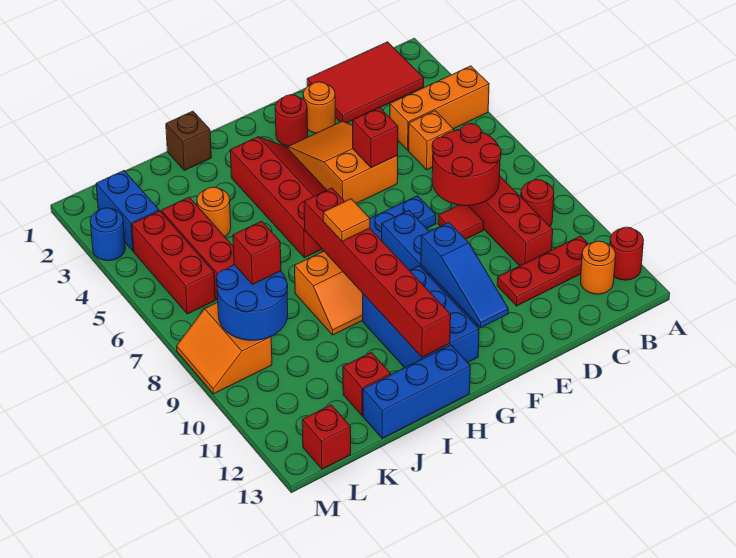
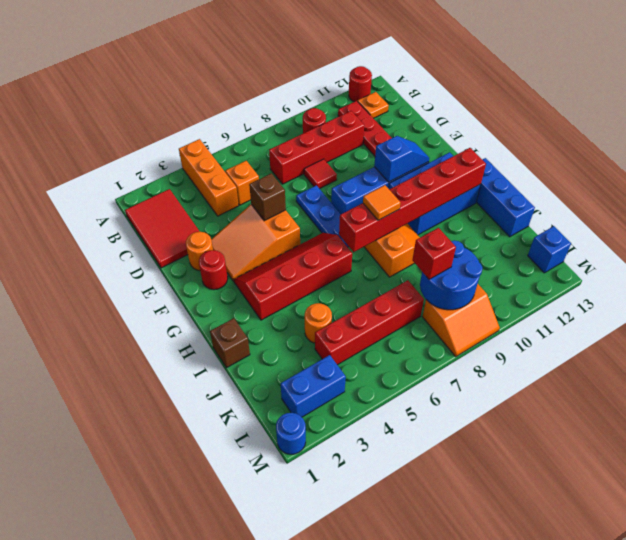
orange round brick B12 level 1 -> orange plate B12 level 1
red round brick C7:D8 level 2 -> none
red brick E5 level 2 -> brown brick E5 level 2
blue slope F10:F12 level 2 top 10 -> blue slope F10:F11 level 2 top 10
red brick J12 level 1 -> none
red brick L4:L6 level 1 -> none
red brick L13 level 1 -> blue brick L13 level 1
blue round brick M3 level 1 -> blue round brick M1 level 1

